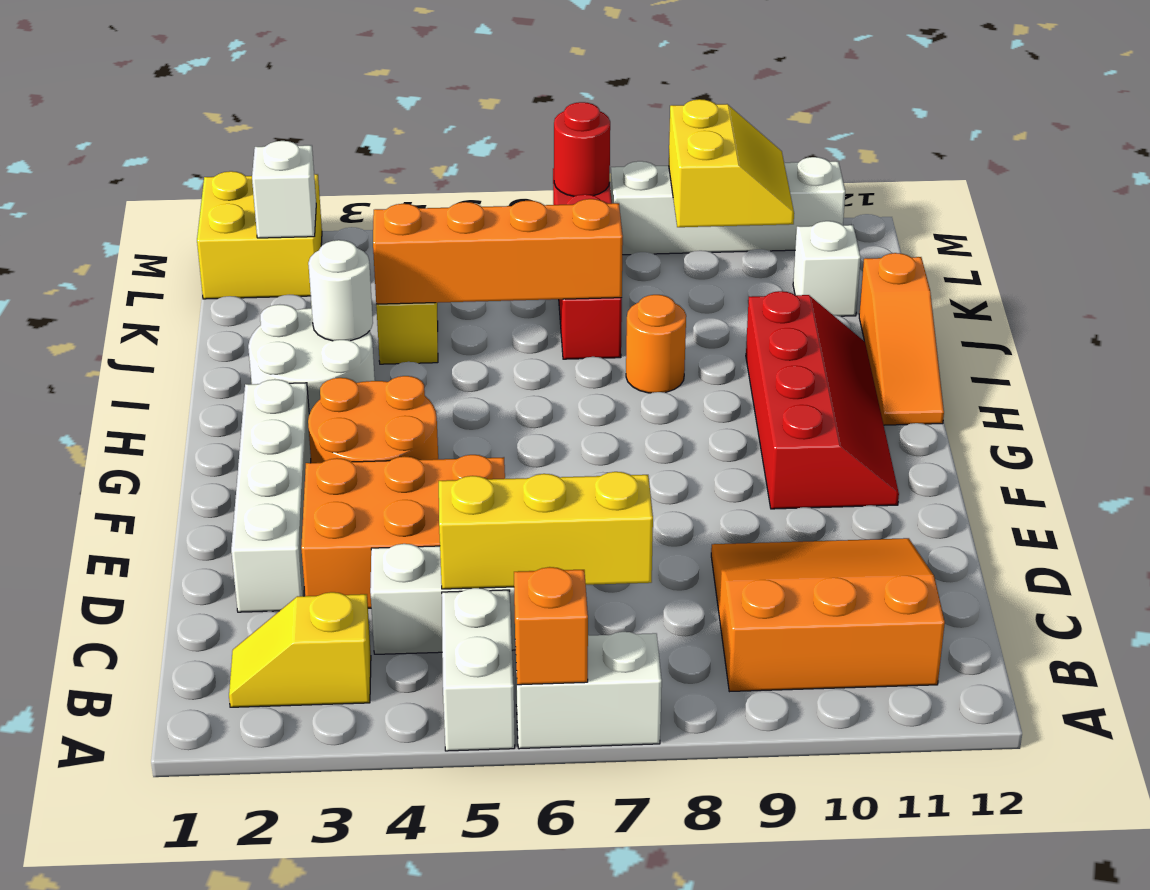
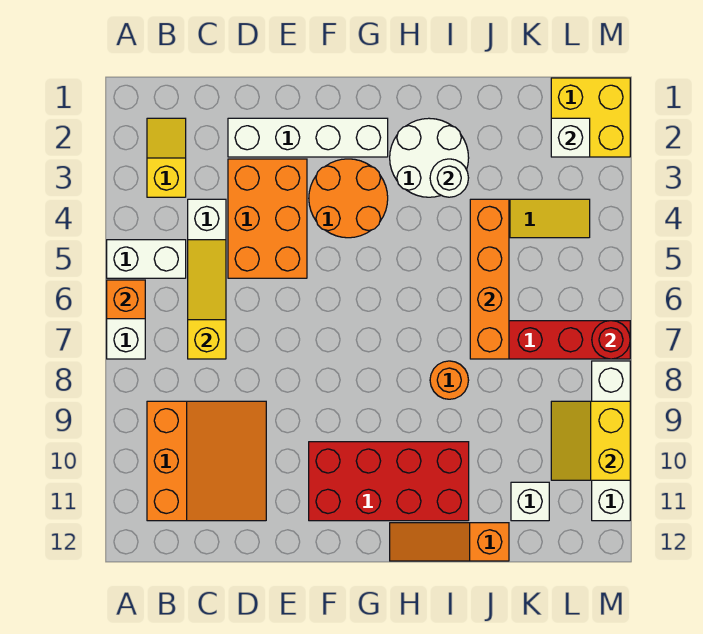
yellow brick C5:C7 level 2 -> yellow slope C5:C7 level 2 top 7
red slope F10:I11 level 1 top 10 -> red brick F10:I11 level 1
yellow slope L9:M10 level 2 top 9 -> yellow slope L9:M10 level 2 top M

